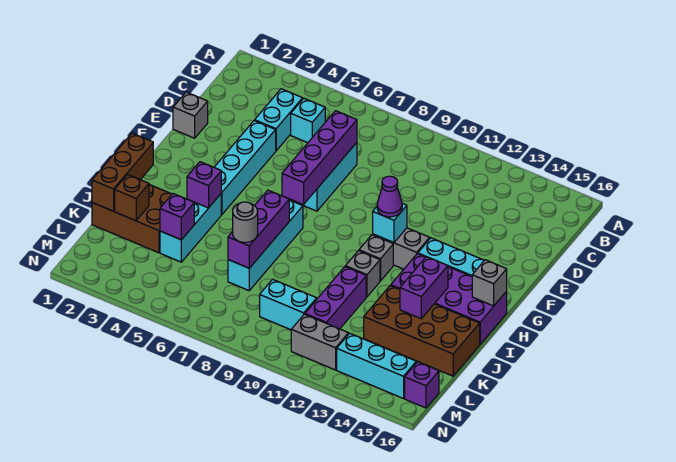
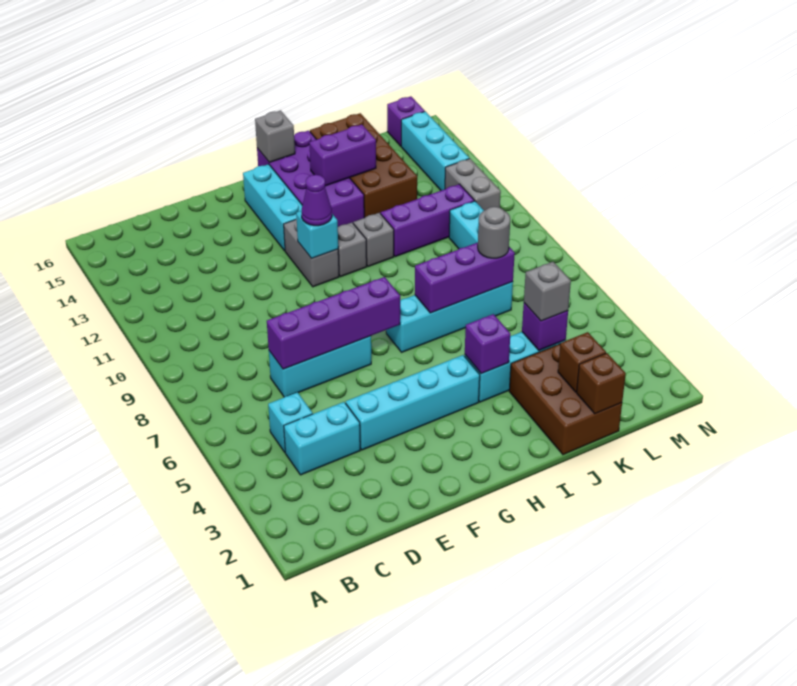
grey brick E1 level 1 -> grey brick K4 level 3
brown brick I1:K1 level 2 -> brown brick K1 level 2

